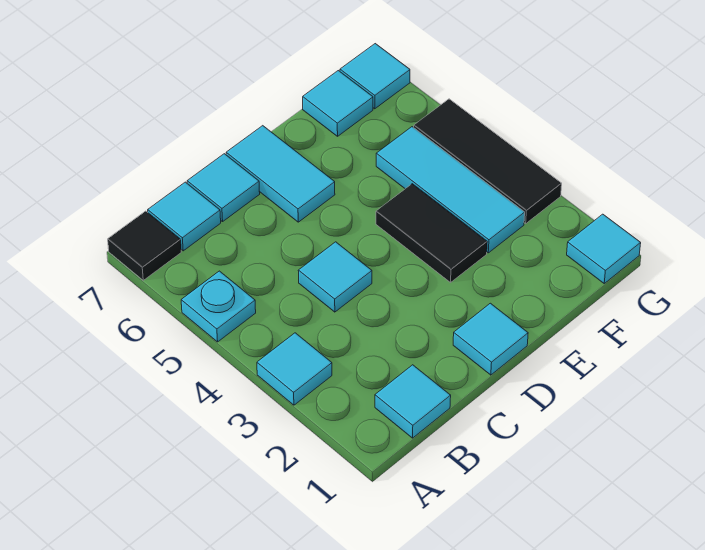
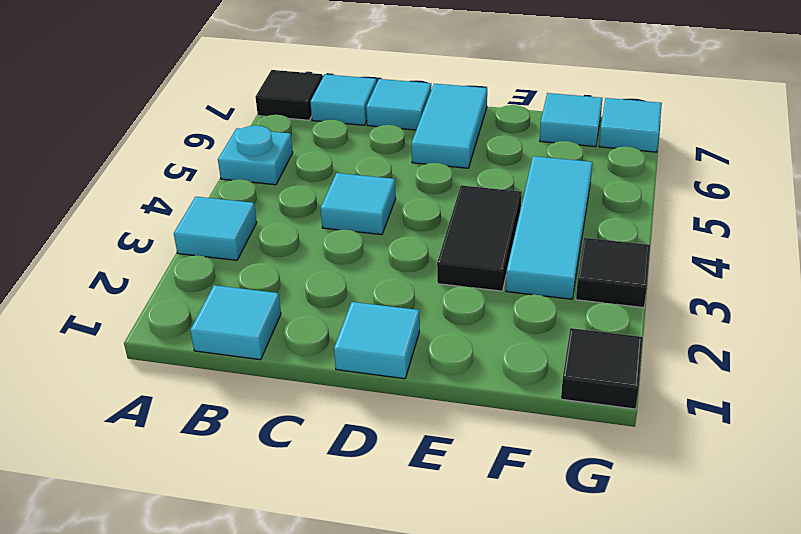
cyan tile G1 level 1 -> black tile G1 level 1
black tile G3:G5 level 1 -> black tile G3 level 1

